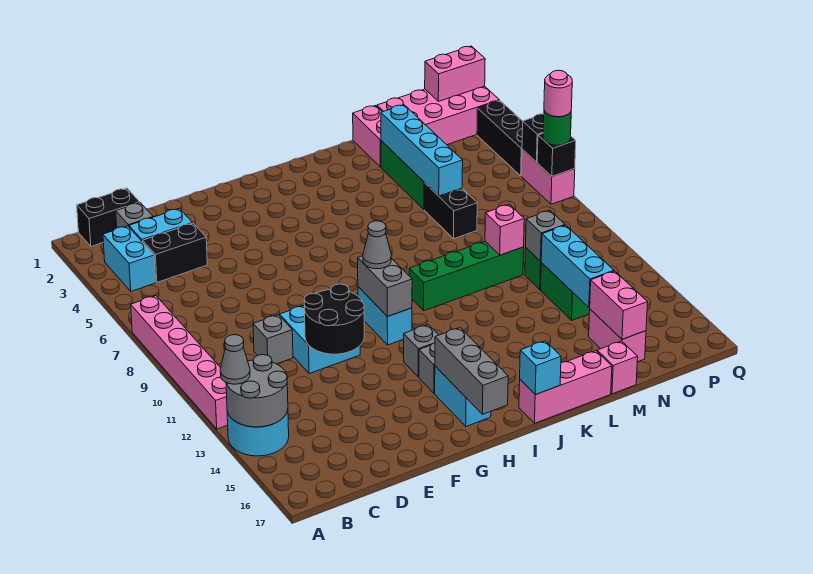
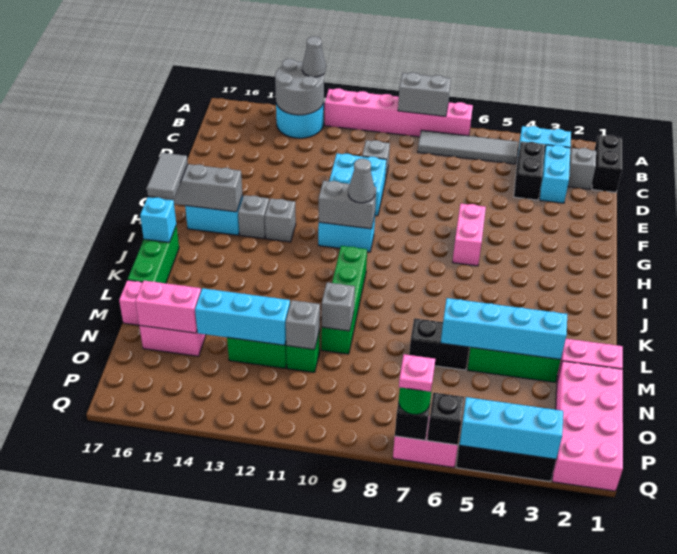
none -> grey brick A8:A9 level 2
none -> grey tile B5:B8 level 1
black round brick E11:F12 level 2 -> none
none -> grey tile H17:I17 level 3
pink brick J17:L17 level 1 -> green brick J17:L17 level 1
pink brick M10 level 2 -> grey brick M10 level 2
pink brick P1:Q1 level 2 -> pink brick G6:H6 level 1
none -> cyan brick Q3:Q5 level 2
pink round brick Q7 level 4 -> pink plate Q7 level 4

